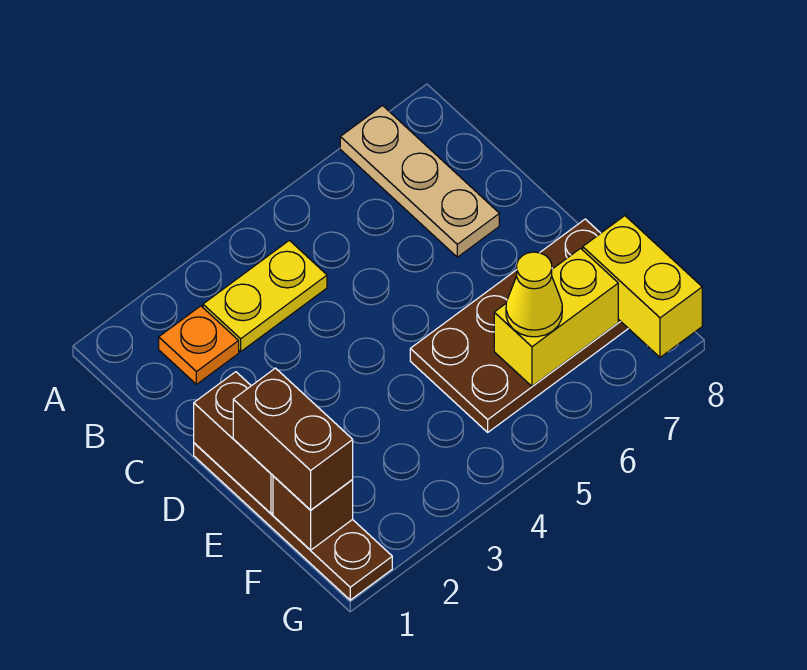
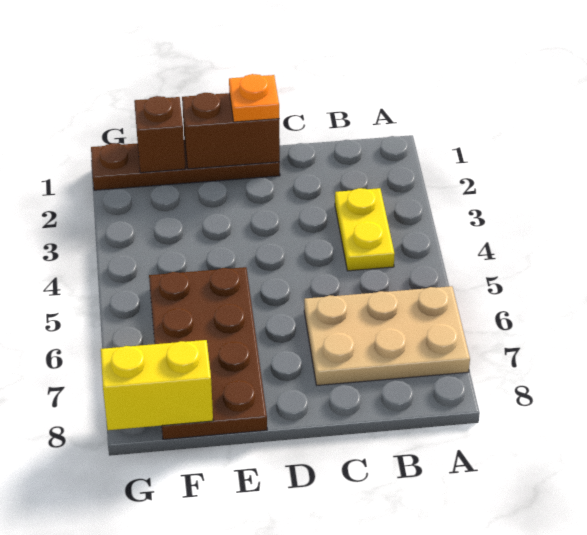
tan plate A7:C7 level 1 -> tan plate A6:C7 level 1
orange plate B2 level 1 -> orange plate D1 level 3
brown brick E1:F1 level 3 -> none
yellow brick F6:F7 level 2 -> none
yellow cone F6 level 3 -> none

